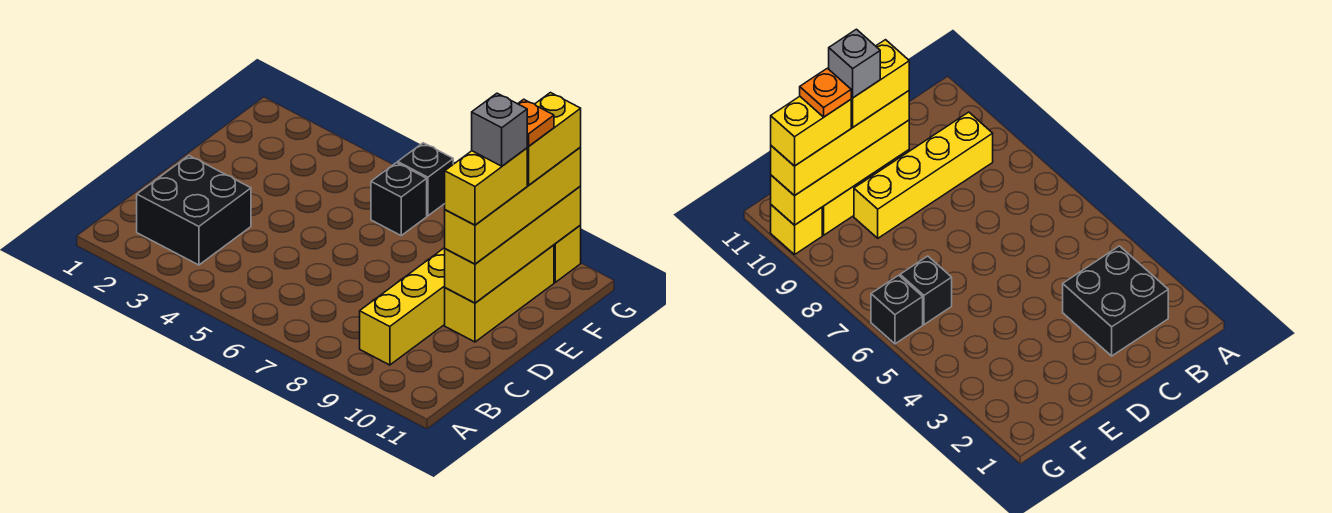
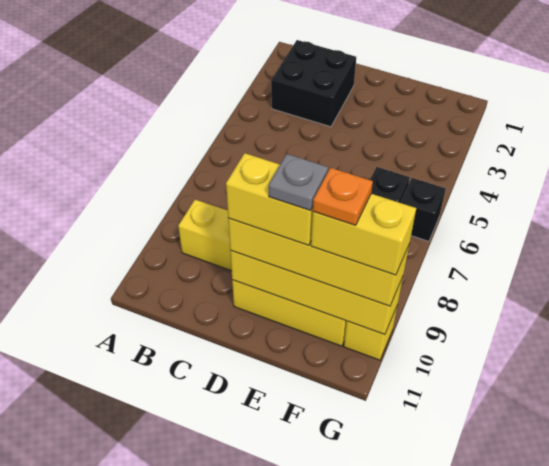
grey brick E10 level 5 -> grey plate E10 level 5

